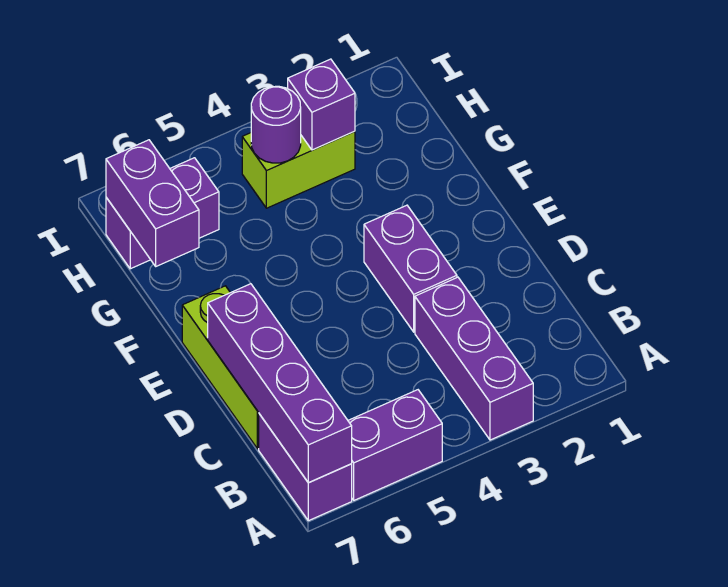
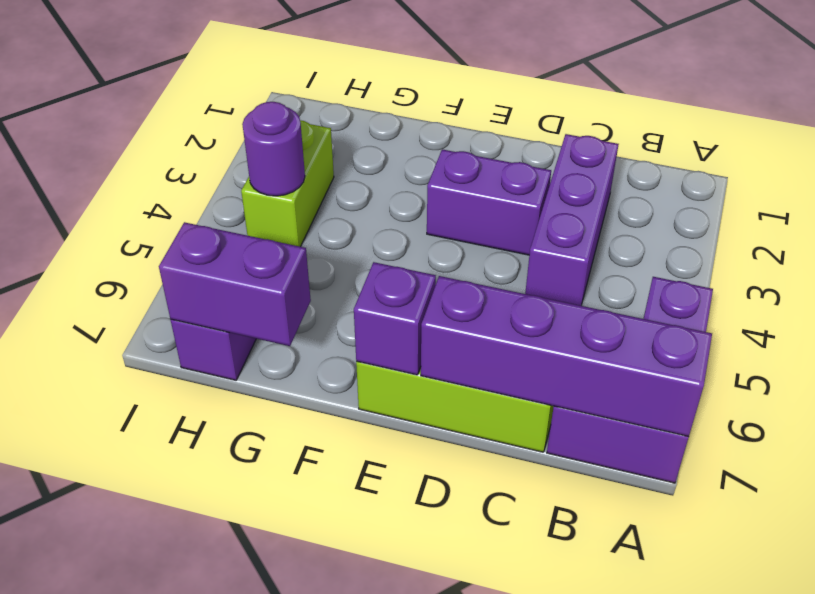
purple brick A3:C3 level 1 -> purple brick C2:C4 level 1
purple brick H3 level 2 -> purple brick E7 level 2

